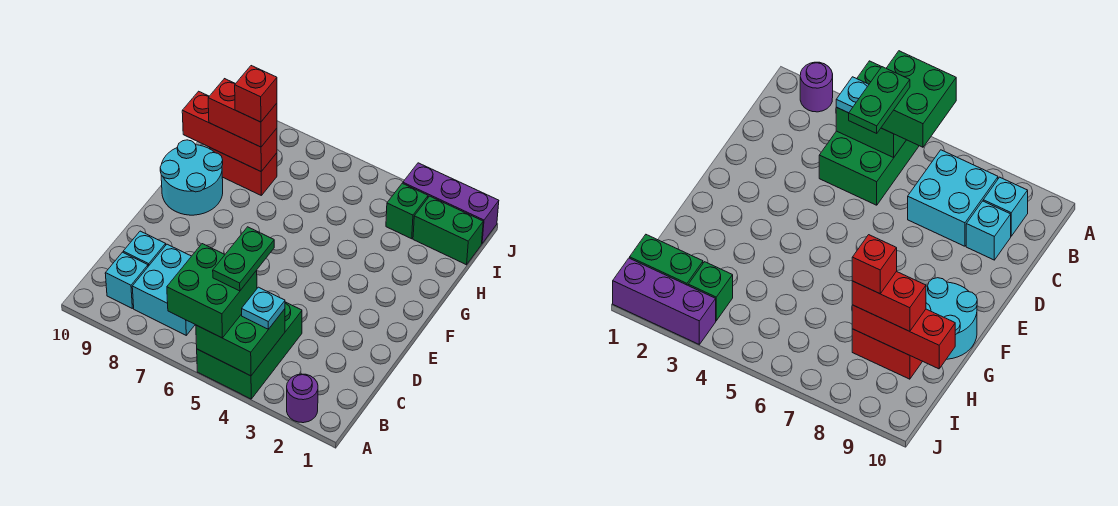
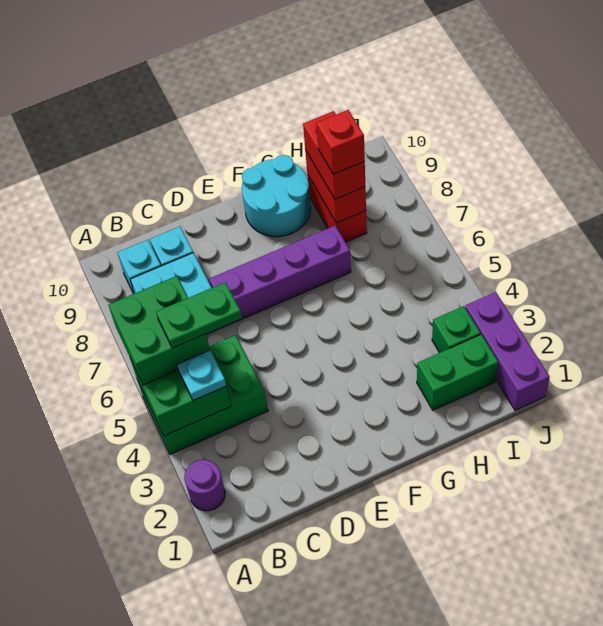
none -> purple brick D7:G7 level 1
red brick H8:H10 level 2 -> red brick H8:H9 level 2
green brick I1:I2 level 1 -> green brick H2:I2 level 1

